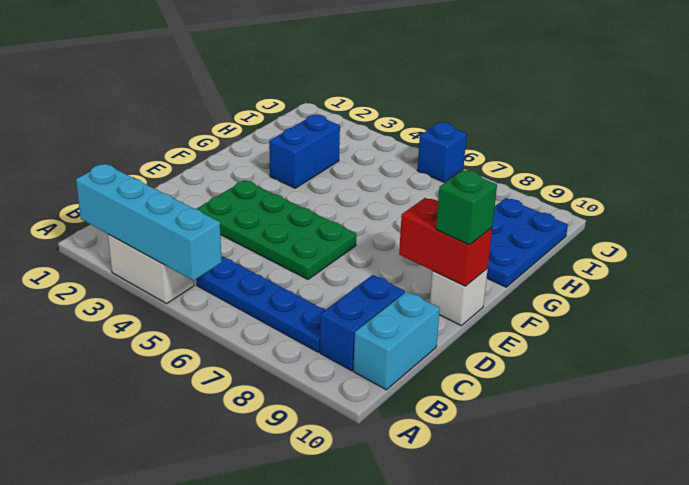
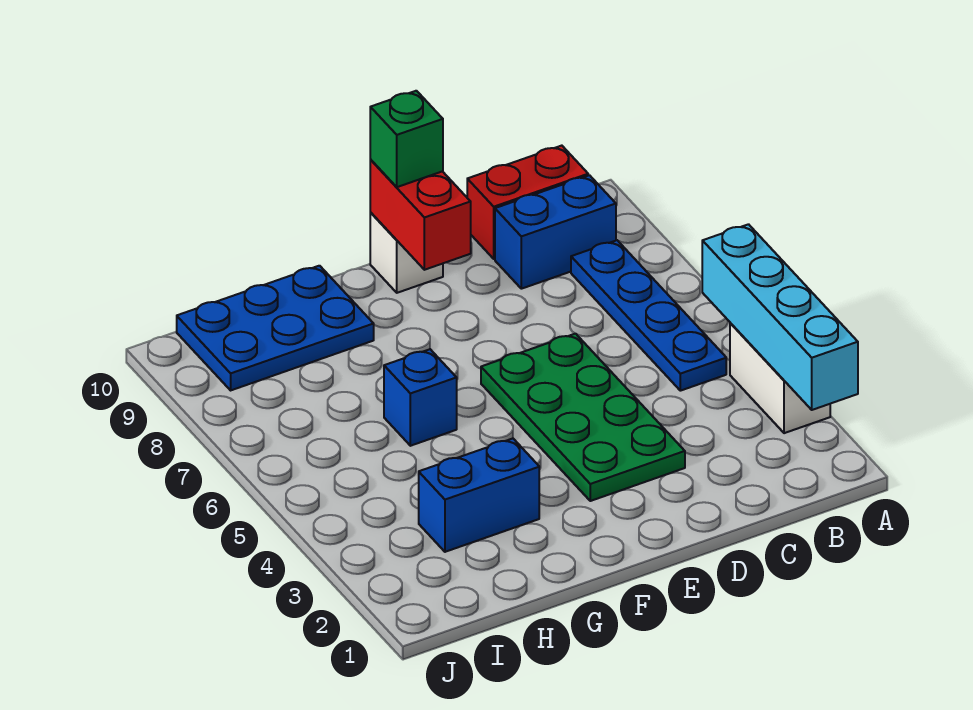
cyan brick B10:C10 level 1 -> red brick B10:C10 level 1
blue brick J6 level 1 -> blue brick G6 level 1

